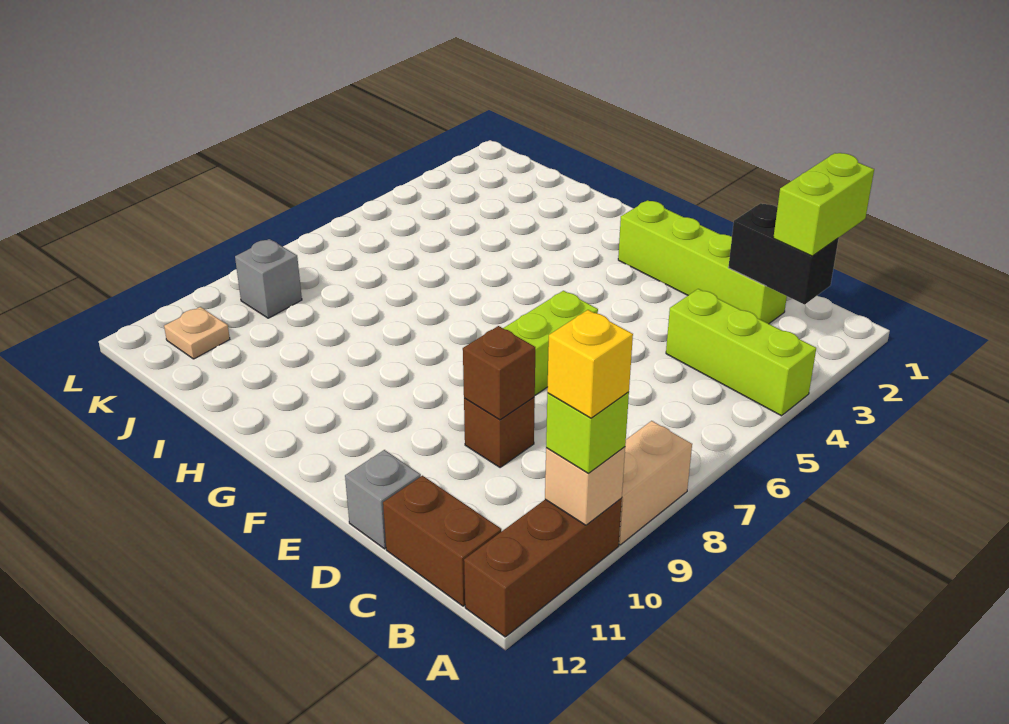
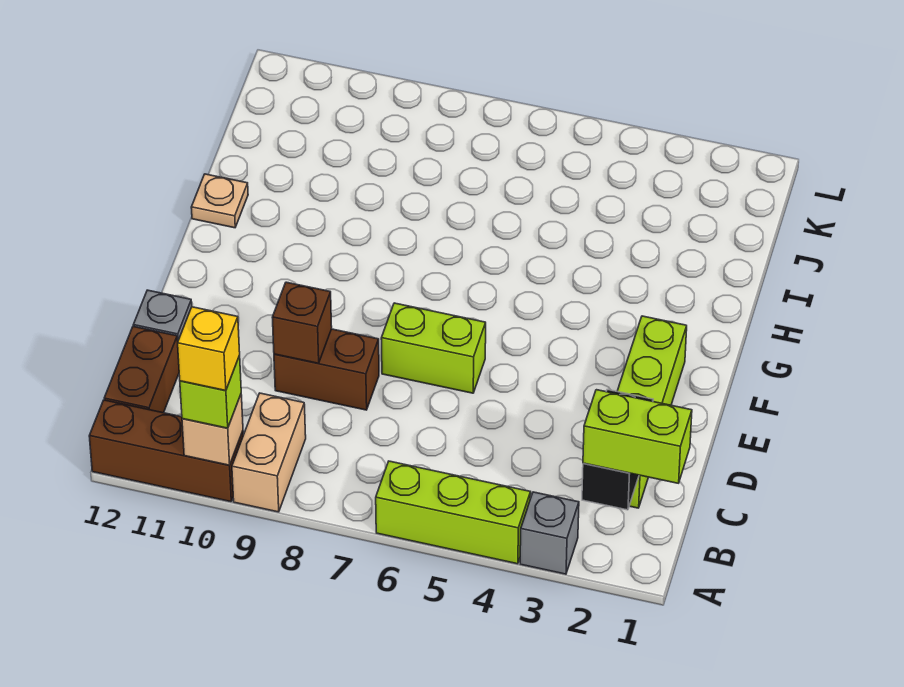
lime brick A4:C4 level 1 -> lime brick A4:A6 level 1
tan brick A8:A9 level 1 -> tan brick A9:B9 level 1
brown brick D9 level 1 -> brown brick D8:D9 level 1
grey brick K9 level 1 -> grey brick A3 level 1
tan plate K11 level 1 -> tan plate H12 level 1

